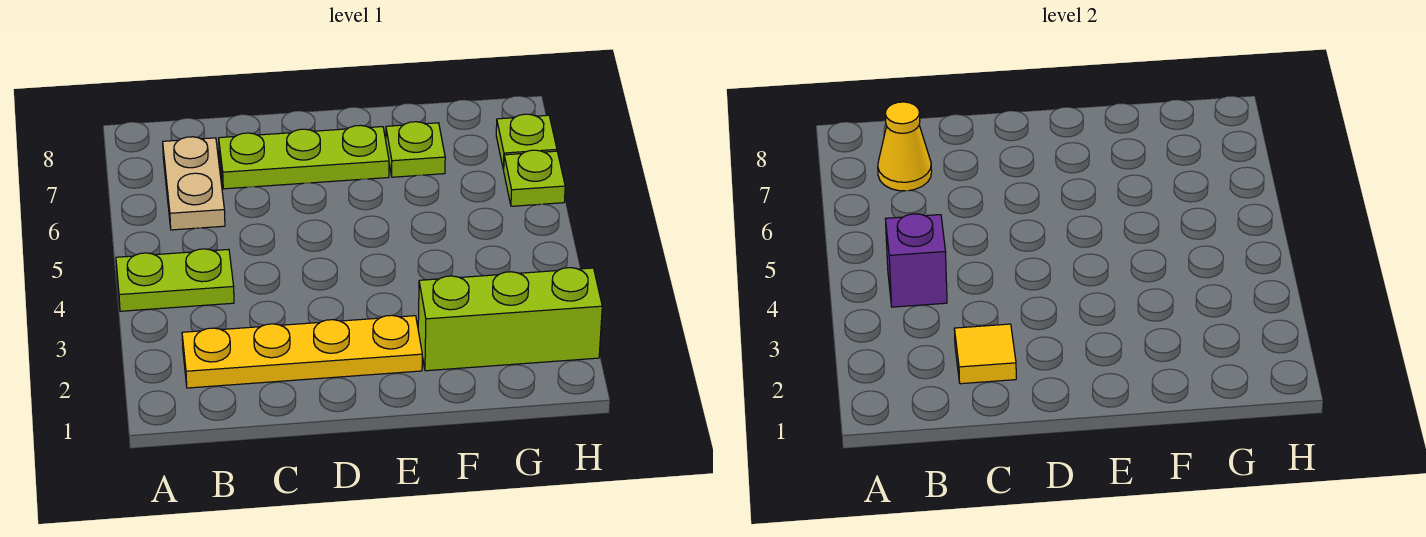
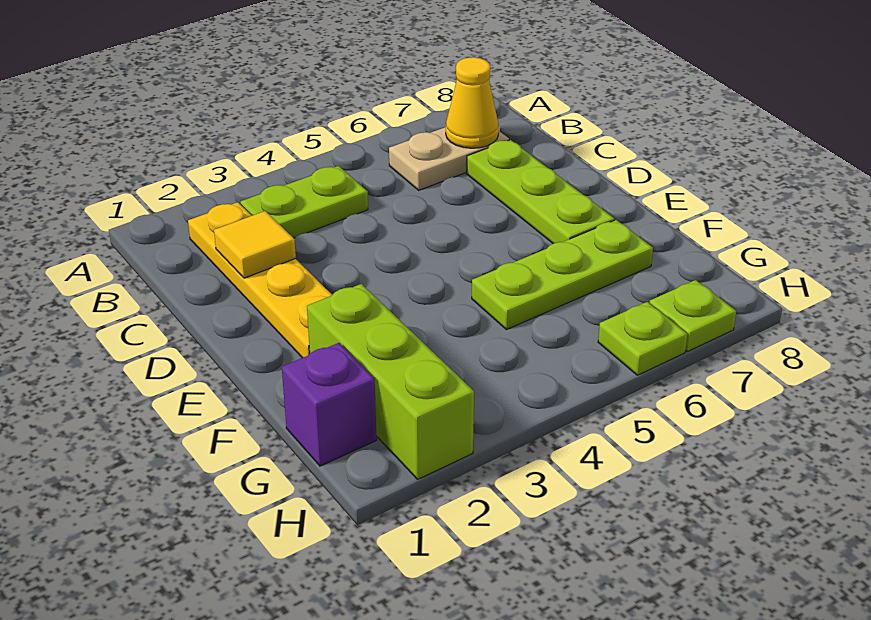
lime plate A4:B4 level 1 -> lime plate B3:B4 level 1
purple brick B4 level 2 -> purple brick G1 level 1
lime plate F7 level 1 -> lime plate F5:F7 level 1

